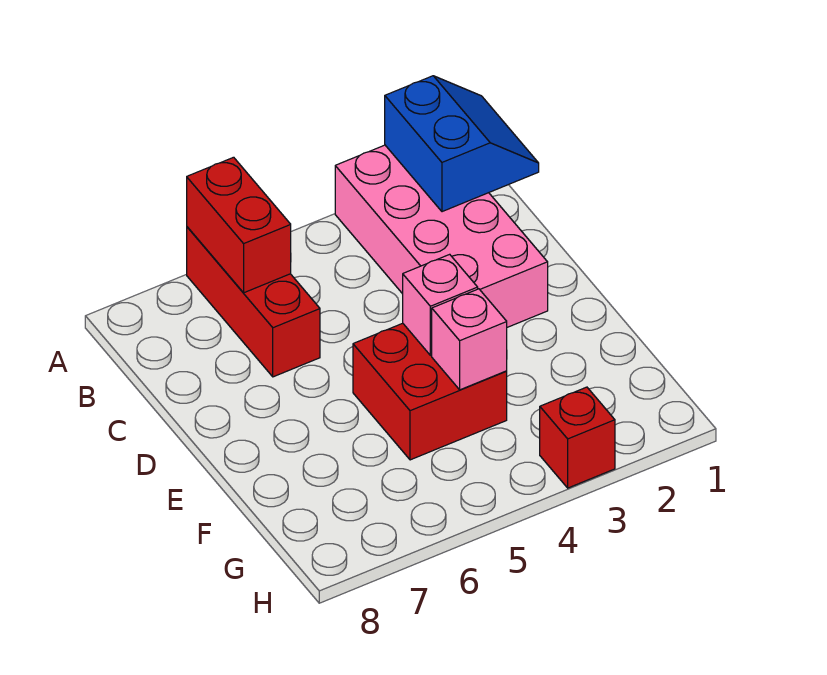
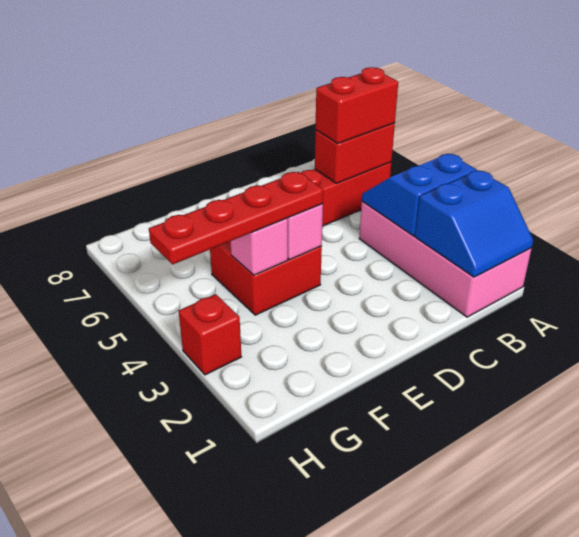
pink brick A2:D3 level 1 -> pink brick A1:B4 level 1
none -> blue slope A3:B4 level 2 top 3
none -> red brick A6:B6 level 3
none -> red plate E4:H4 level 3

